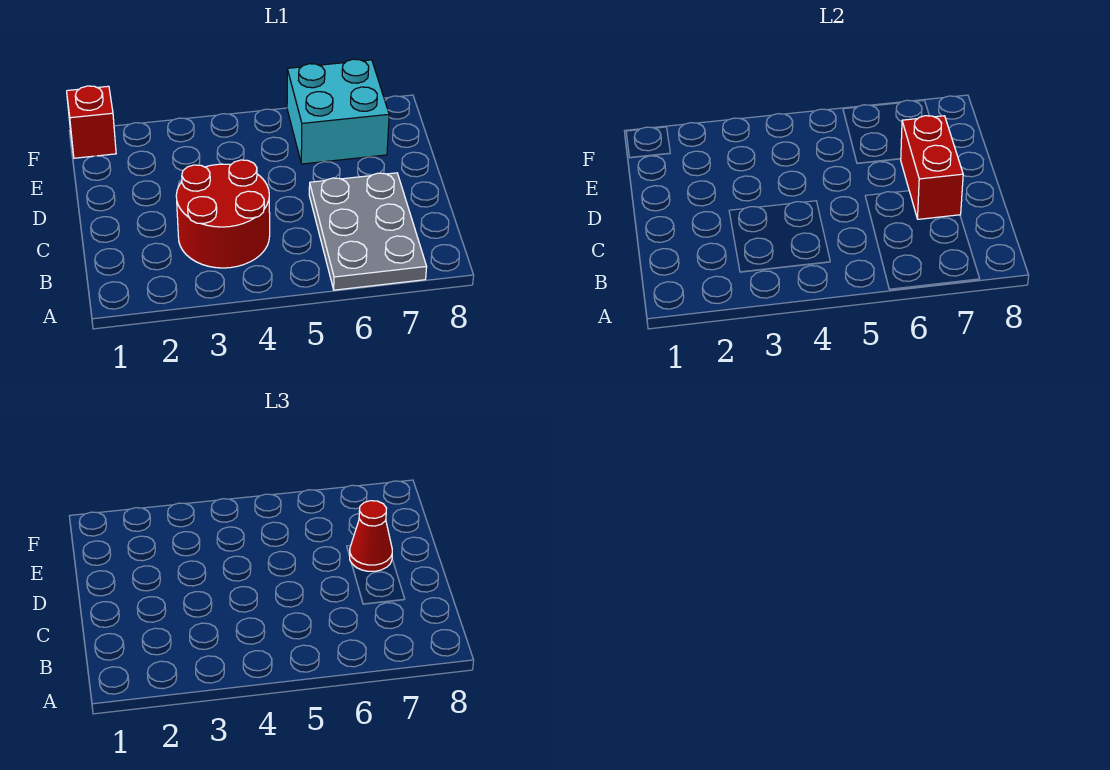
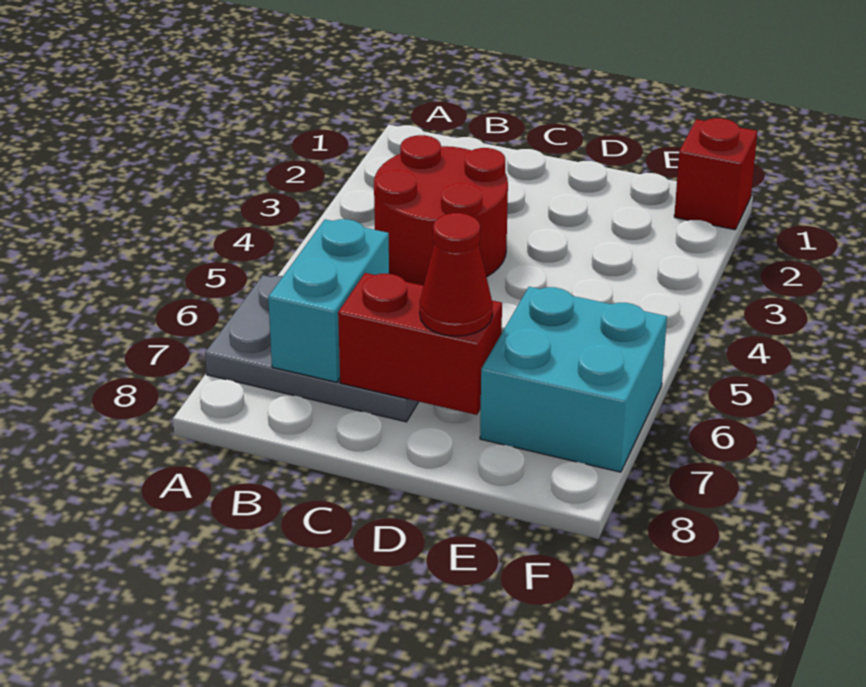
none -> cyan brick B6:B7 level 2

